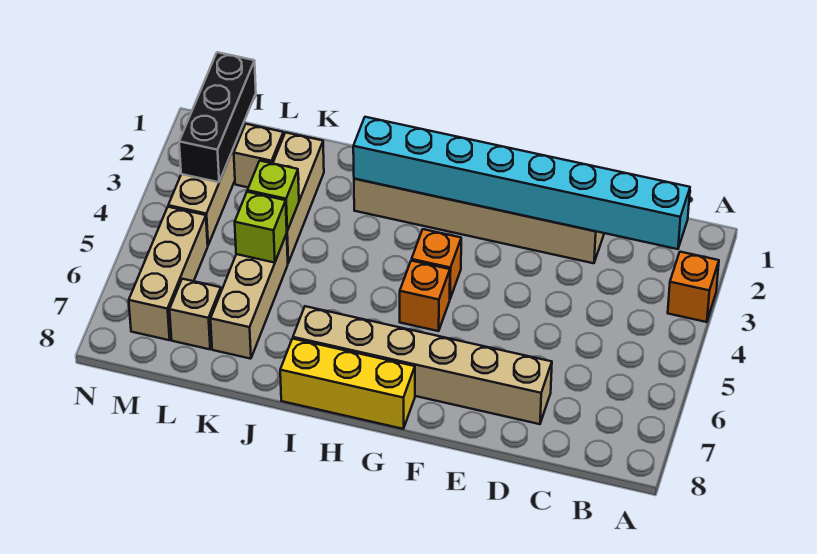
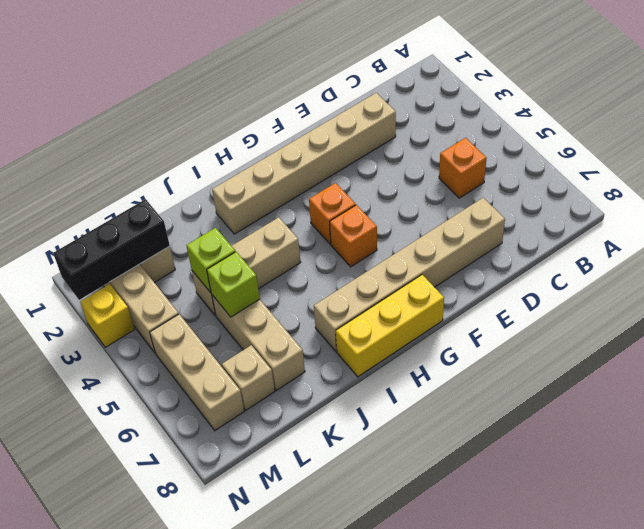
orange brick A3 level 1 -> orange brick C5 level 1
cyan brick B2:I2 level 2 -> none
tan brick K2:K4 level 1 -> tan brick I4:K4 level 1
black brick M1:M3 level 2 -> black brick L2:N2 level 2
none -> yellow brick N3 level 1

